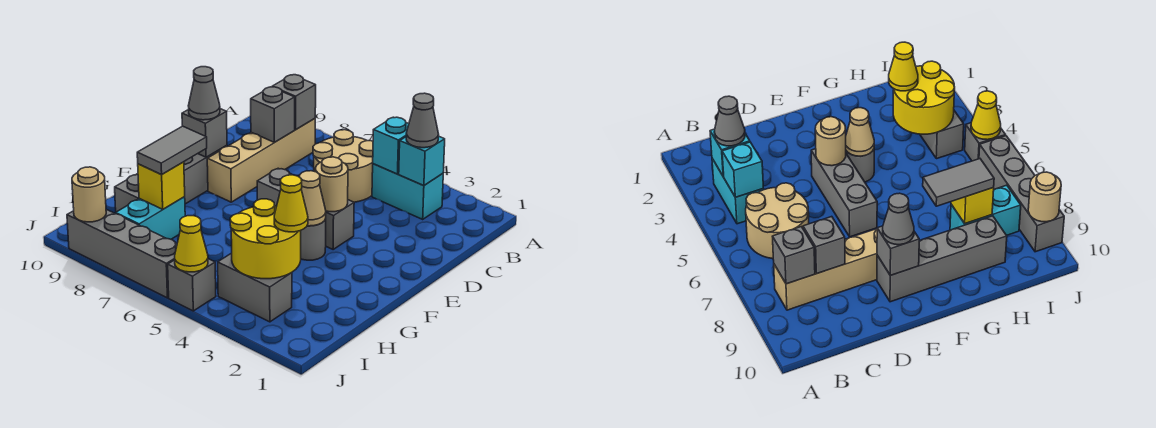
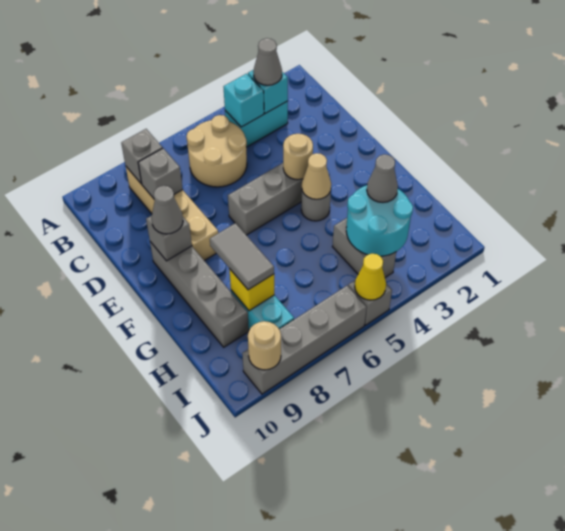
yellow round brick H3:I4 level 2 -> cyan round brick H3:I4 level 2
yellow cone H3 level 3 -> grey cone H3 level 3
grey brick I3:I4 level 1 -> grey brick H4:I4 level 1

